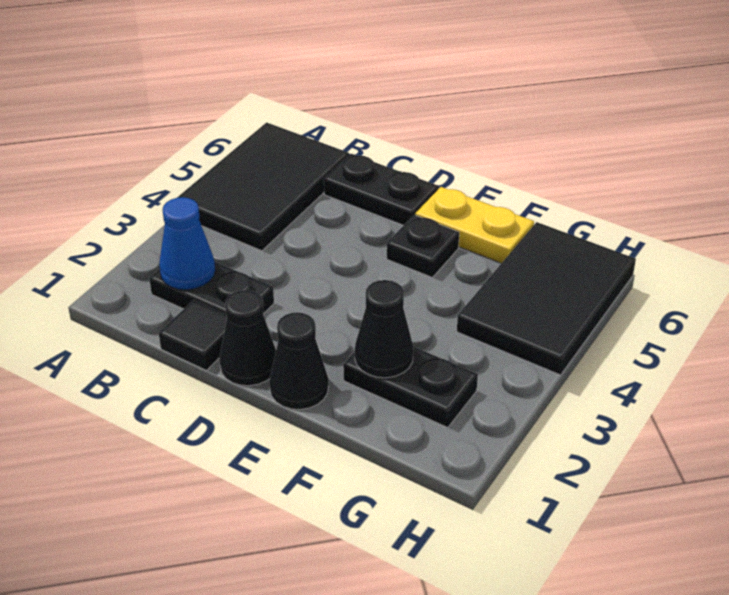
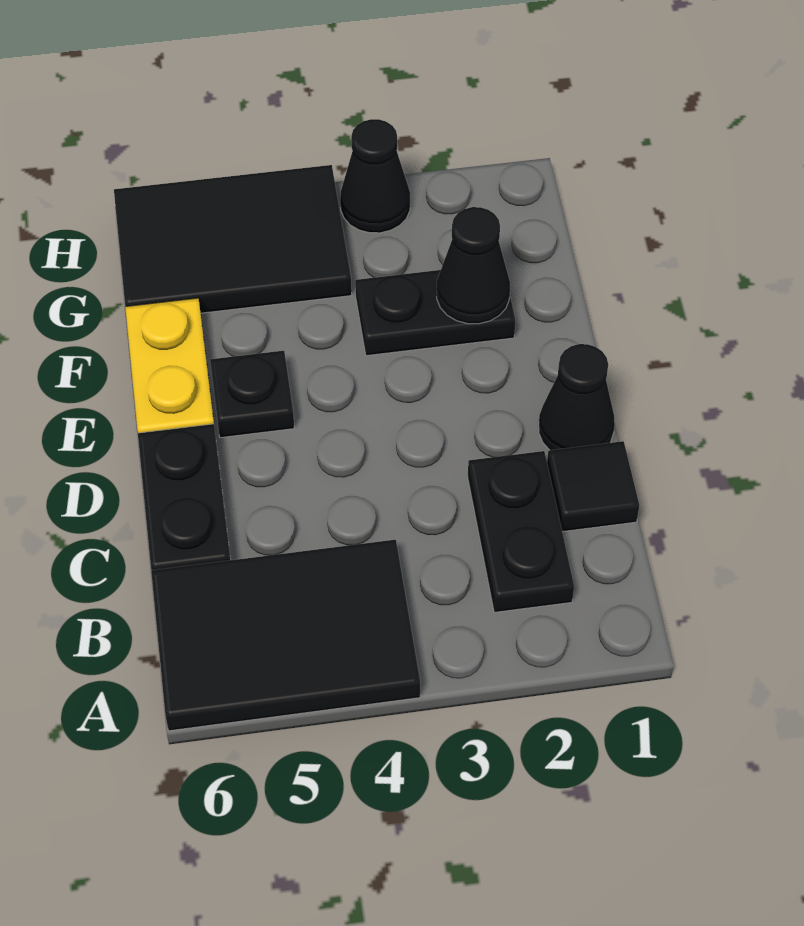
blue cone B2 level 2 -> none
black cone E1 level 1 -> black cone H3 level 1
black plate F2:G2 level 1 -> black plate F2:F3 level 1

